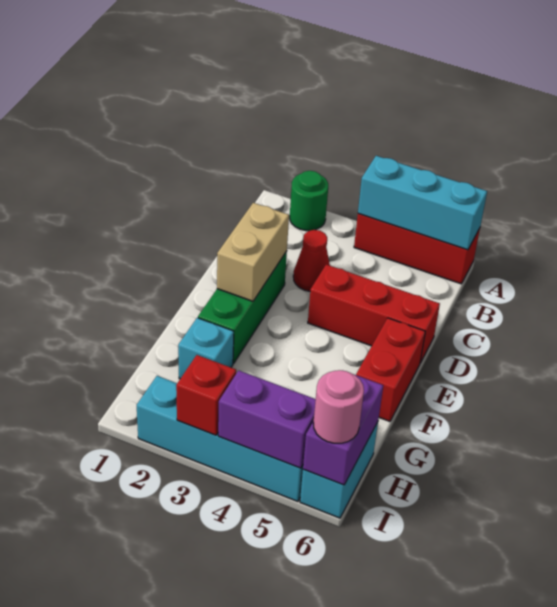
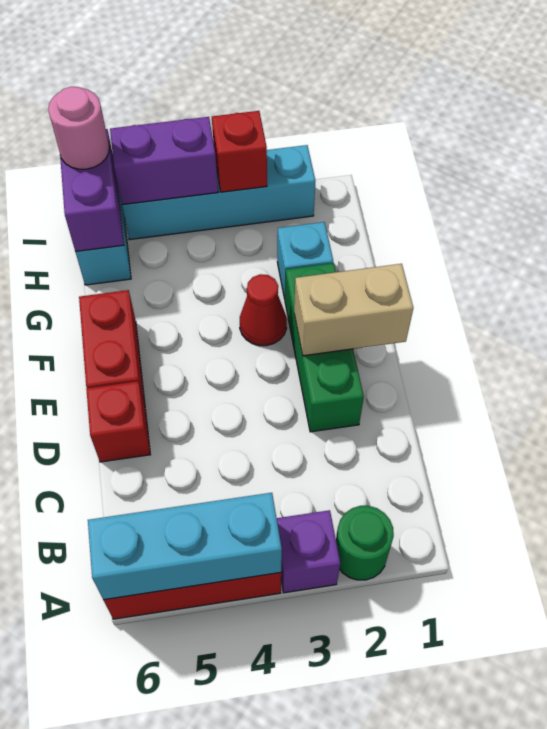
none -> purple brick A3 level 1
red cone C3 level 1 -> red cone F3 level 1
tan brick D2:E2 level 2 -> tan brick E1:E2 level 2
red brick D4:D6 level 1 -> red brick D6 level 1

